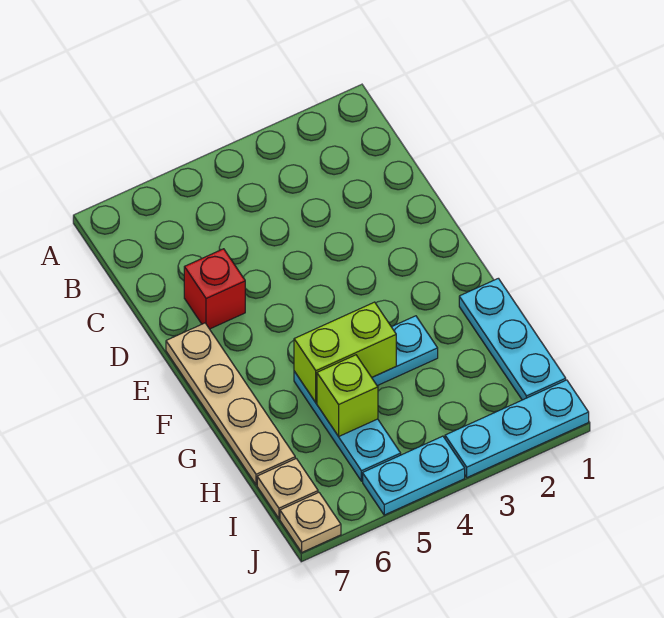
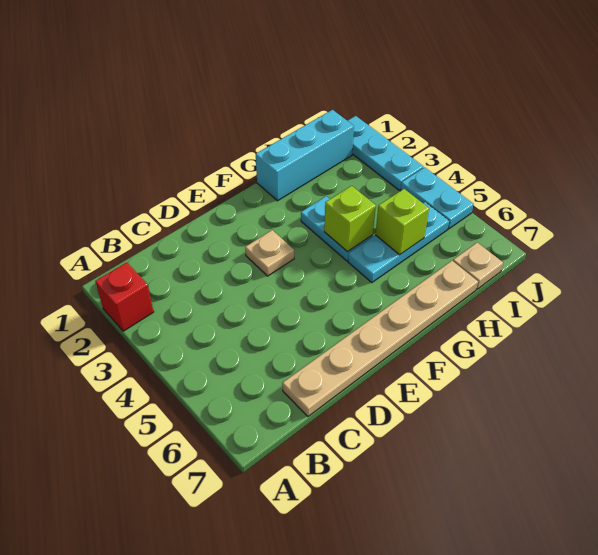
red brick D6 level 1 -> red brick A2 level 1
tan plate E7:H7 level 1 -> tan plate C7:H7 level 1
cyan plate G1:I1 level 1 -> cyan brick G1:I1 level 1
lime brick G4:G5 level 2 -> lime brick G4 level 2
tan plate J7 level 1 -> tan plate E3 level 1

